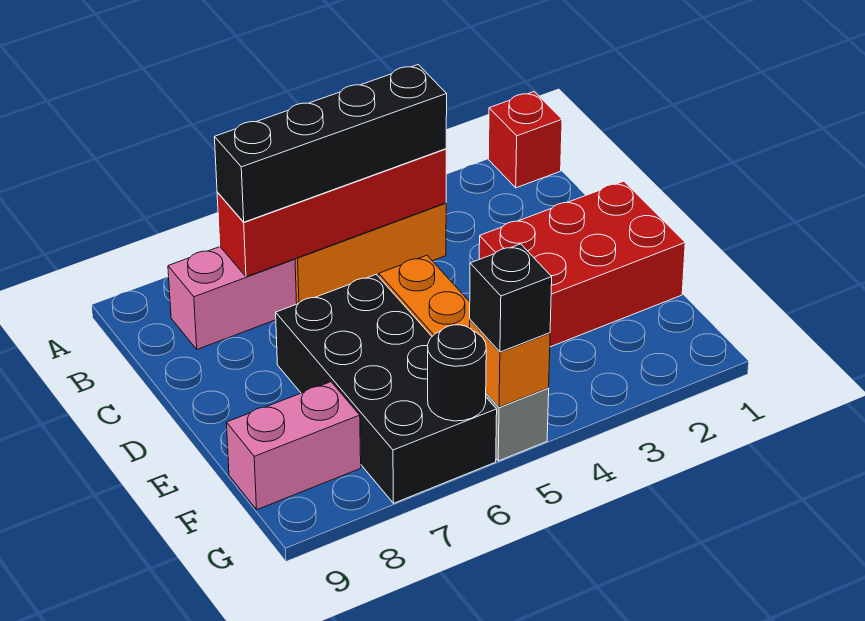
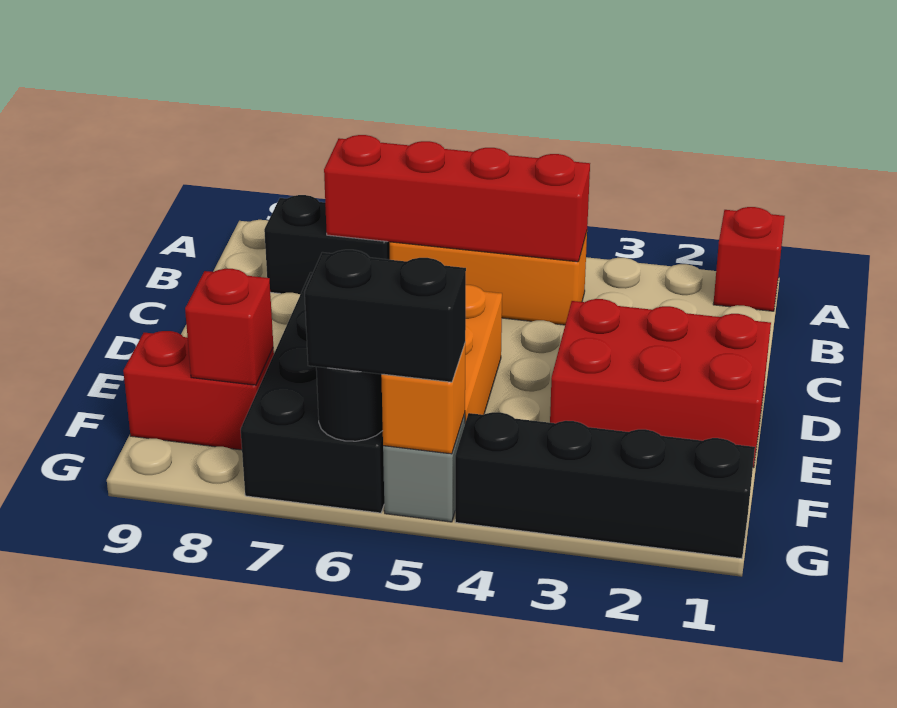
black brick B4:B7 level 3 -> black brick G1:G4 level 1
pink brick B7:B8 level 1 -> black brick B7:B8 level 1
pink brick F8:F9 level 1 -> red brick F8:F9 level 1
none -> red brick F8 level 2
black brick G5 level 3 -> black brick G5:G6 level 3

